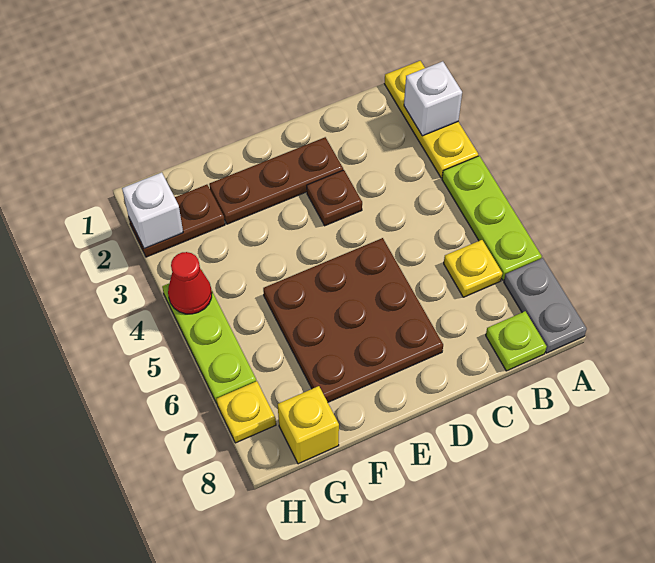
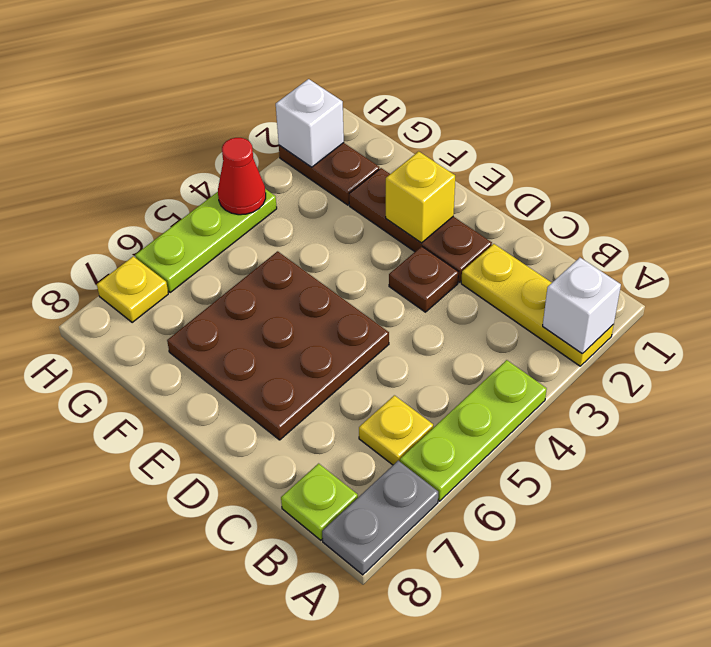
yellow plate A1:A3 level 1 -> yellow plate A2:C2 level 1
yellow brick G8 level 1 -> yellow brick E2 level 2

